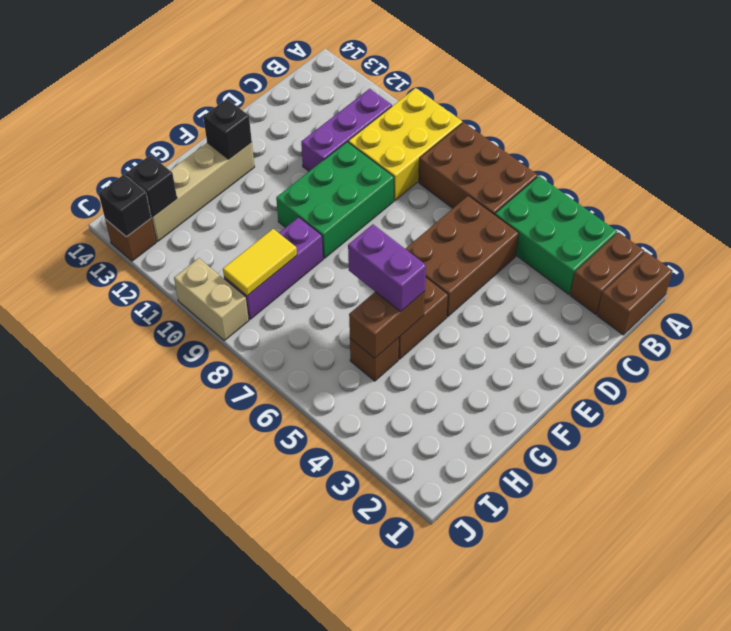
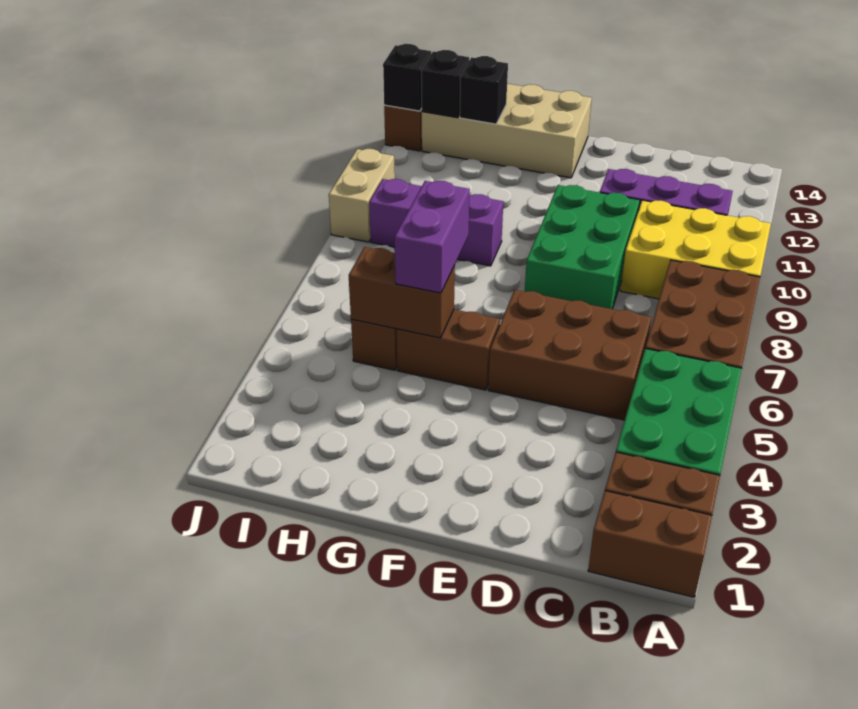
green brick D9:F10 level 1 -> green brick D8:E10 level 1
tan brick F13:I13 level 1 -> tan brick F13:I14 level 1
black brick F13 level 2 -> black brick H13 level 2
yellow tile H9:I9 level 2 -> none

